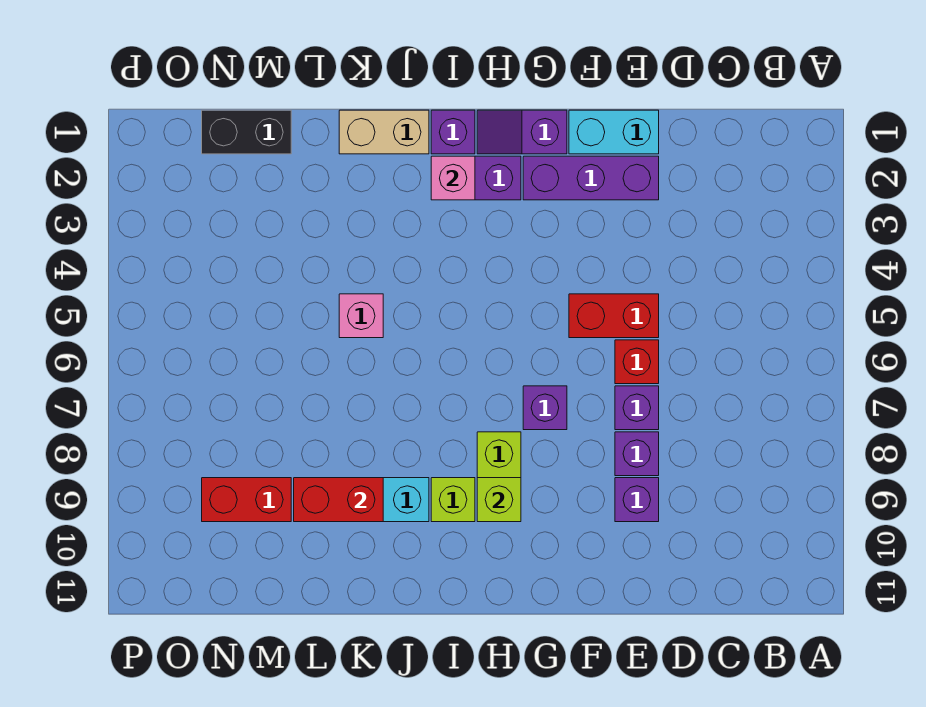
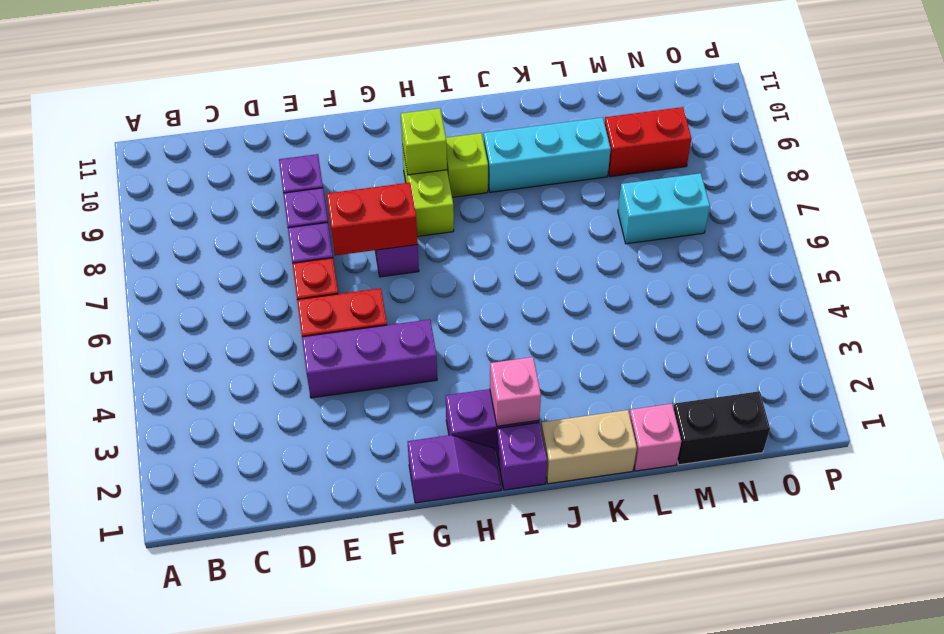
cyan brick E1:F1 level 1 -> cyan brick M7:N7 level 1
purple brick E2:G2 level 1 -> purple brick E4:G4 level 1
pink brick K5 level 1 -> pink brick L1 level 1
red brick K9:L9 level 2 -> red brick F7:G7 level 2

